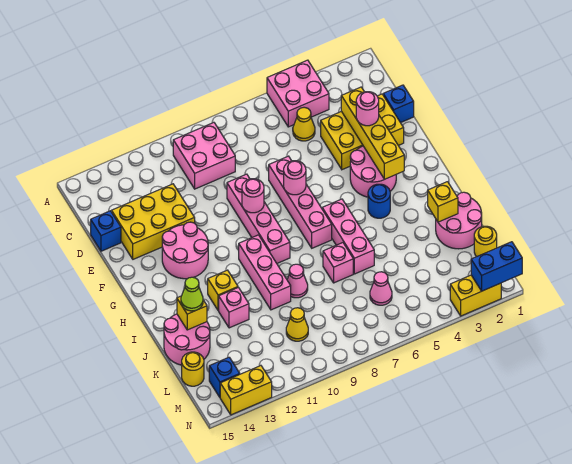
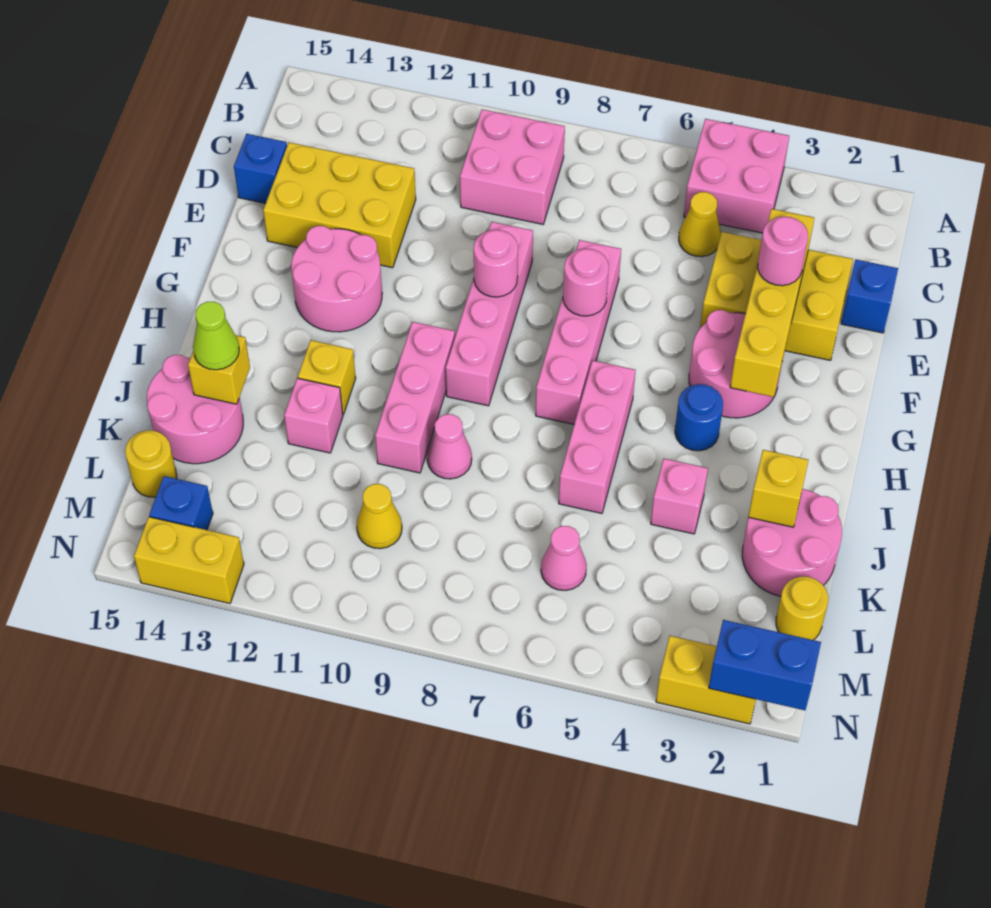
pink brick J7 level 1 -> pink brick J4 level 1

